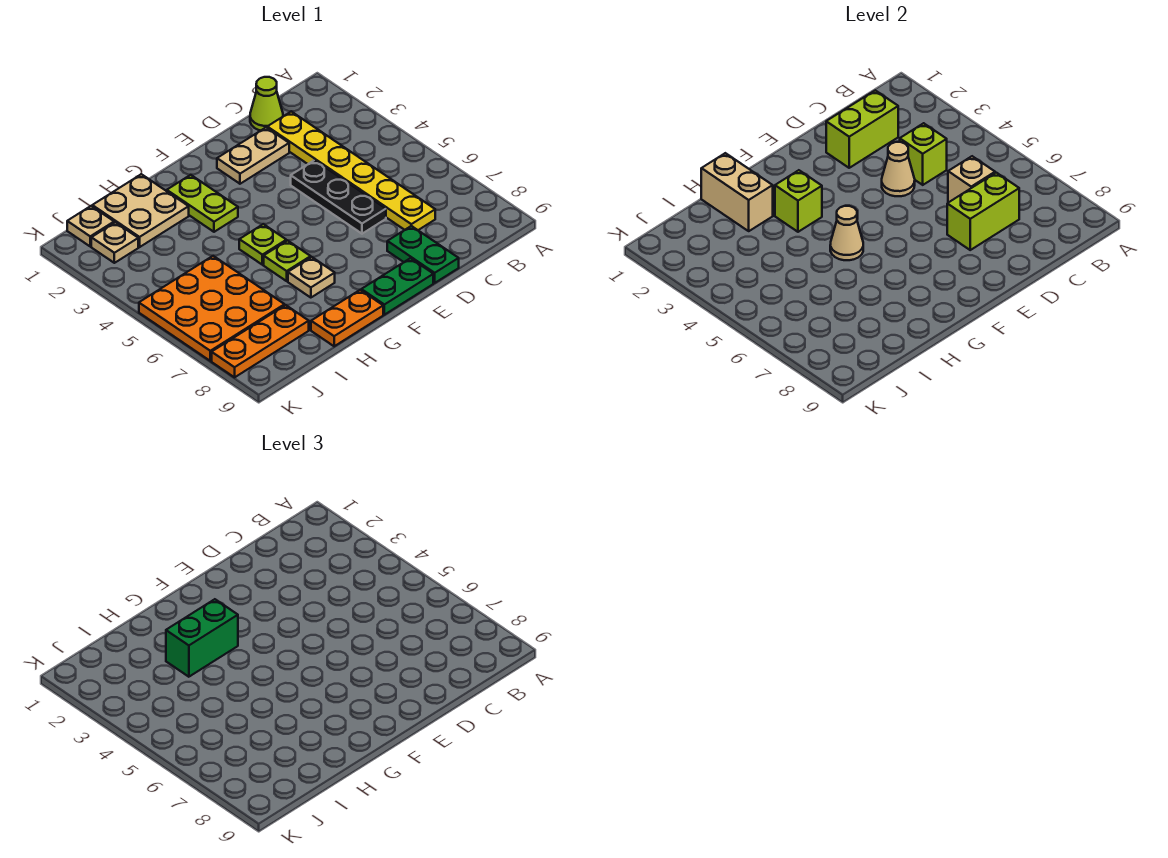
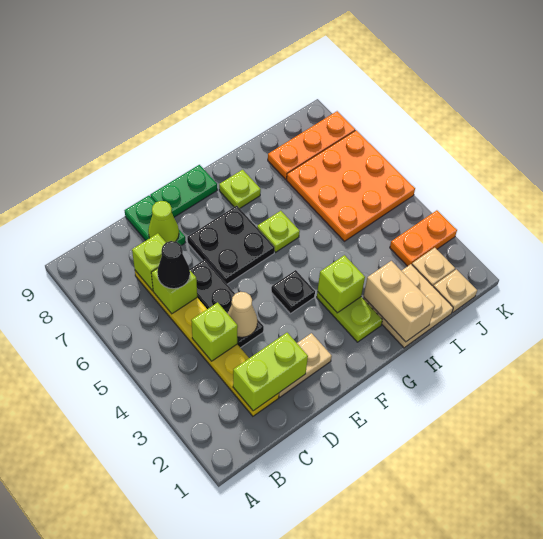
lime cone C1 level 1 -> lime cone D8 level 2
tan brick C6 level 2 -> lime brick C6 level 2
none -> black cone C6 level 3
lime brick C7:D7 level 2 -> lime brick C7 level 2
none -> black plate E6:F7 level 1
none -> black plate F4 level 1
green brick G3:H3 level 3 -> none
lime plate G5 level 1 -> lime plate G8 level 1
tan cone G5 level 2 -> none
tan plate G7 level 1 -> none
orange plate G9:H9 level 1 -> orange plate J3:K3 level 1

